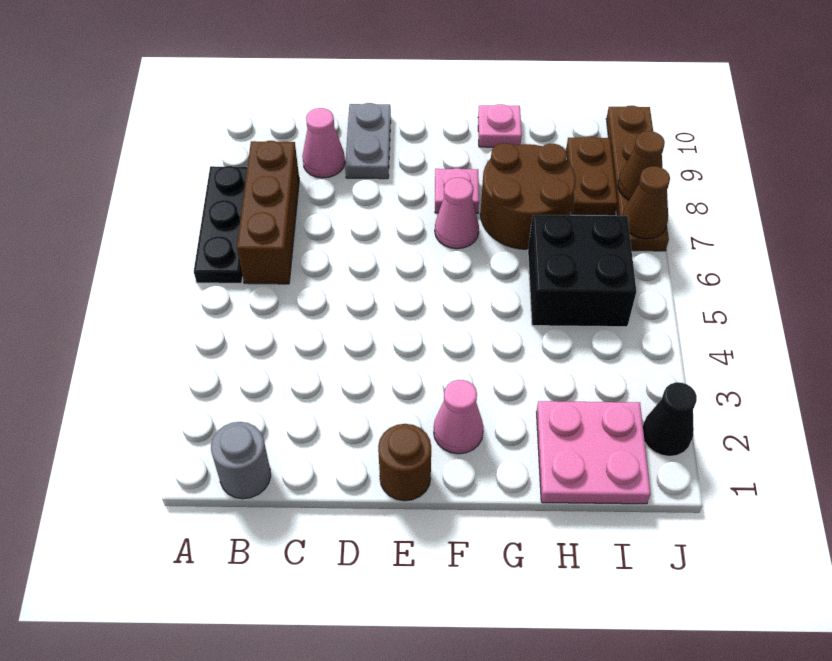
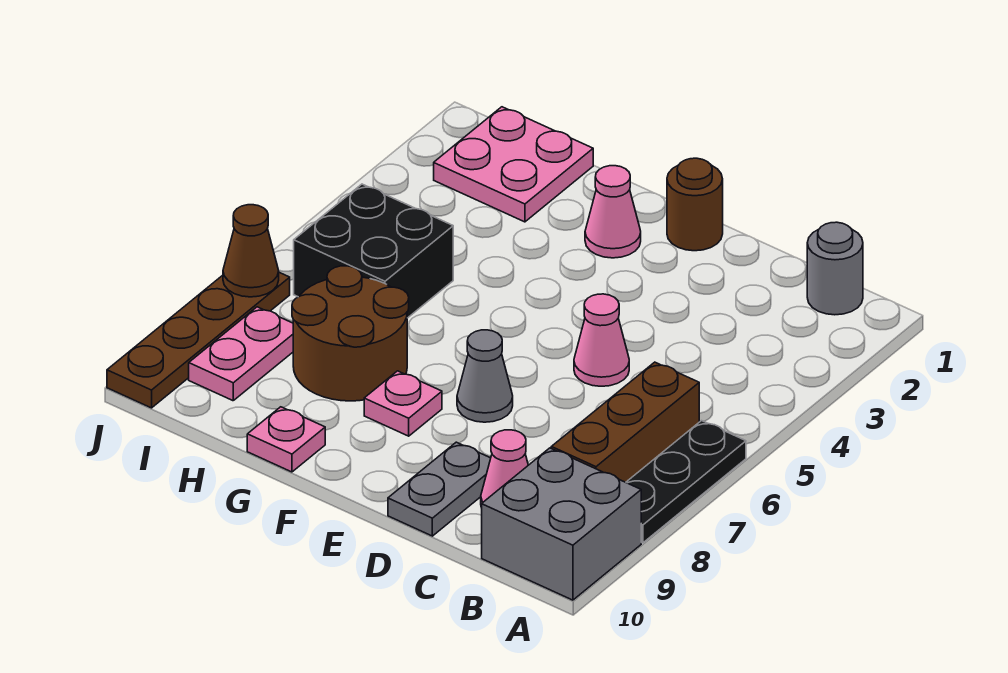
none -> grey brick A9:B10 level 1
none -> grey cone E7 level 1
pink cone F7 level 1 -> pink cone D5 level 1
brown plate I8:I9 level 1 -> pink plate I8:I9 level 1
black cone J2 level 1 -> none
brown cone J8 level 2 -> none

